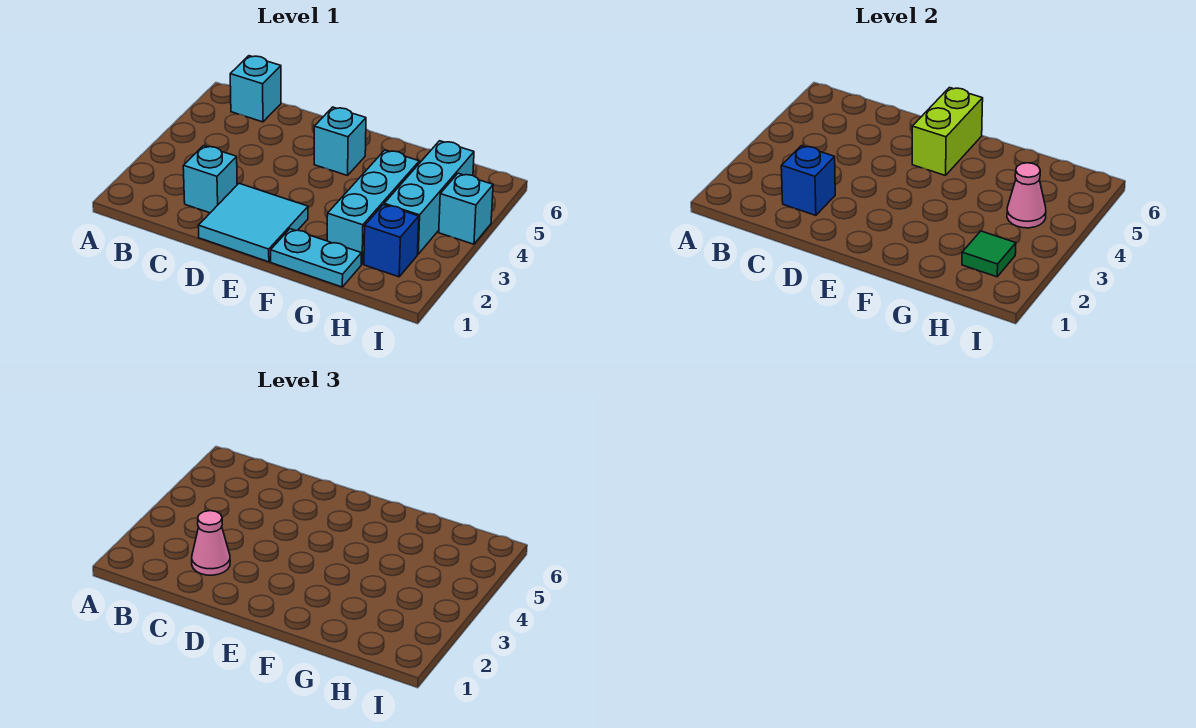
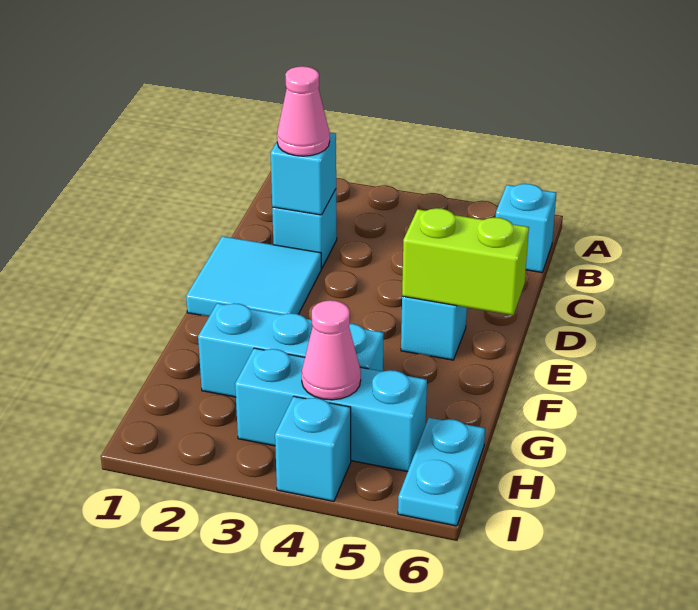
blue brick C2 level 2 -> cyan brick C2 level 2
cyan plate F1:G1 level 1 -> cyan plate H6:I6 level 1
blue brick H2 level 1 -> none
green tile H2 level 2 -> none

